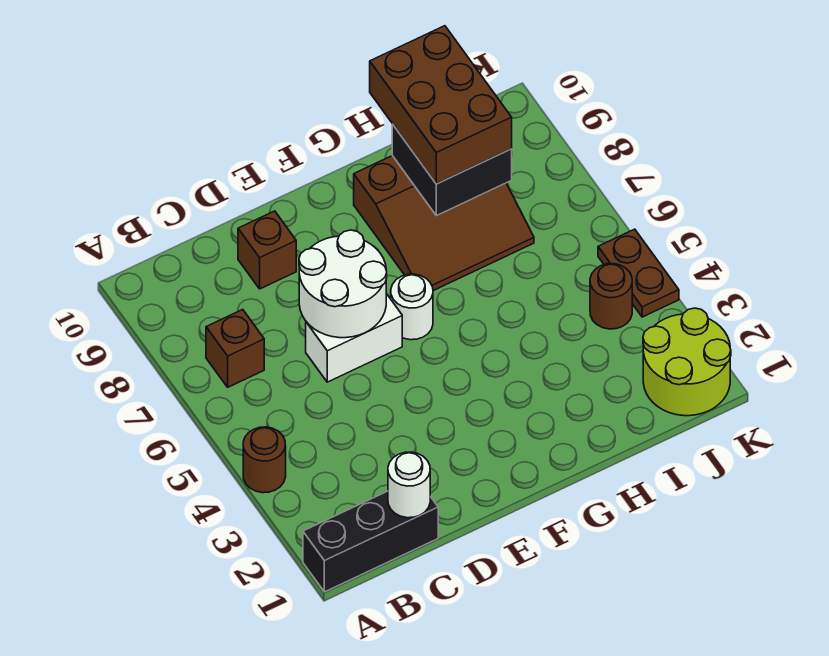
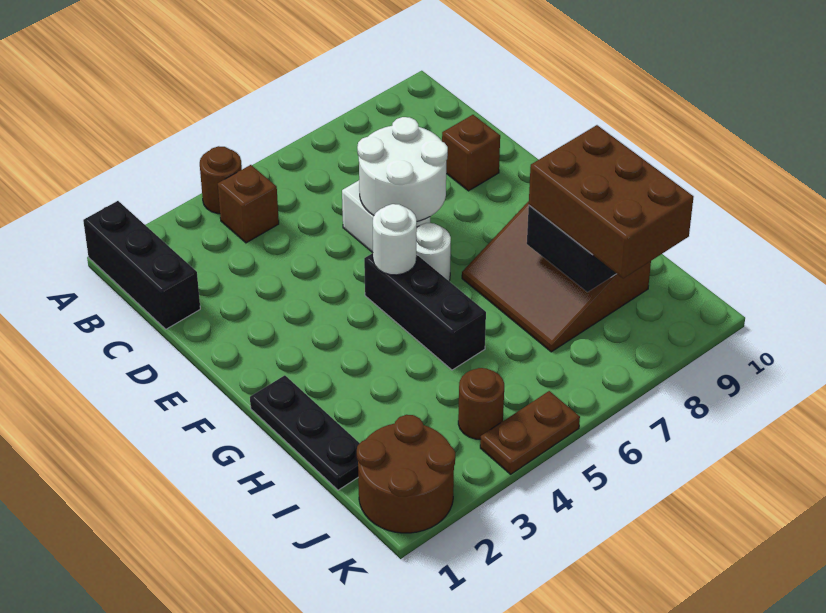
brown brick B7 level 1 -> brown brick B4 level 1
white round brick C1 level 2 -> white round brick F5 level 2
none -> black brick F5:H5 level 1
none -> black plate G1:I1 level 1
brown brick H8:I10 level 3 -> brown brick H8:J9 level 3
lime round brick J1:K2 level 1 -> brown round brick J1:K2 level 1

